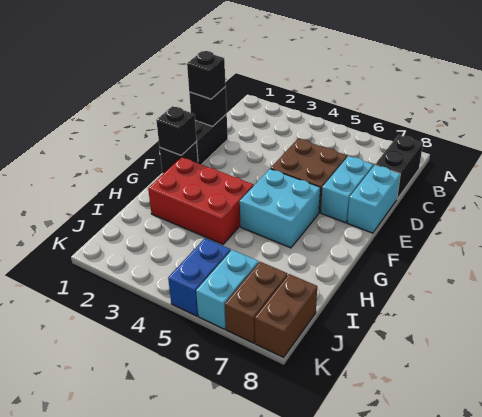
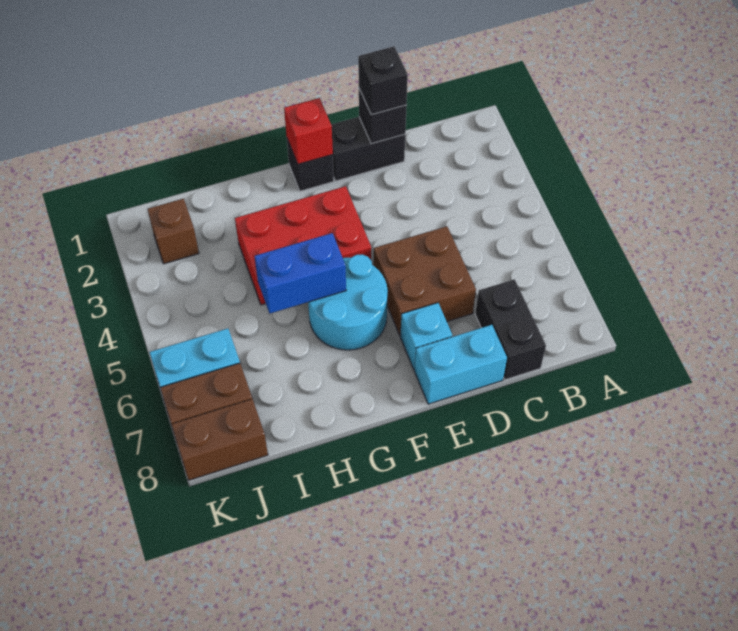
black brick B8:C8 level 1 -> black brick C7:C8 level 1
cyan brick D7:E7 level 1 -> cyan brick E7 level 1
black brick F1 level 2 -> red brick F1 level 2
cyan brick F5:G6 level 1 -> cyan round brick F5:G6 level 1
red brick G2:H4 level 1 -> red brick F3:H4 level 1
none -> brown brick J2 level 1
blue brick J5:K5 level 1 -> blue brick G5:H5 level 2

